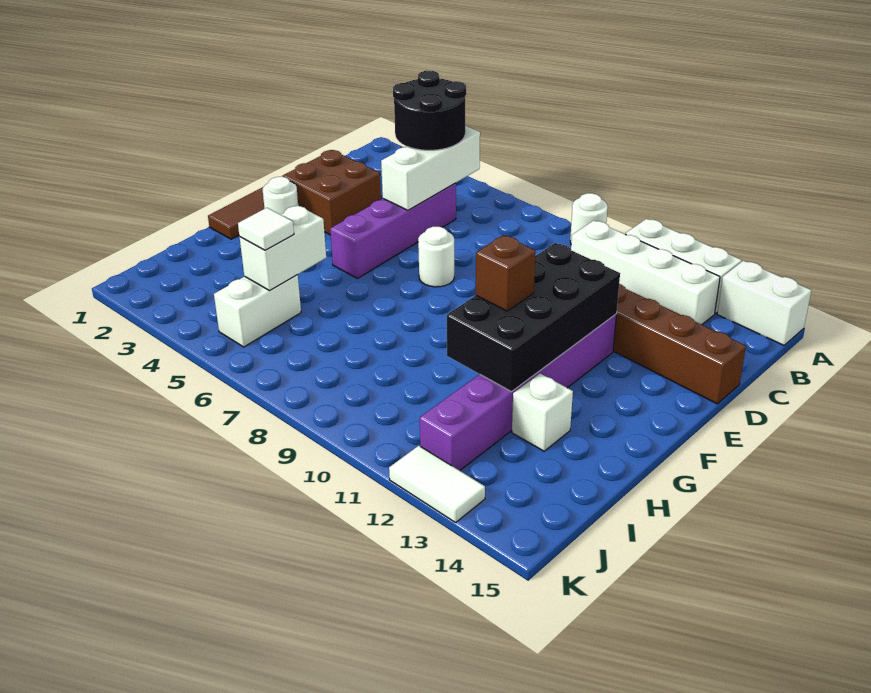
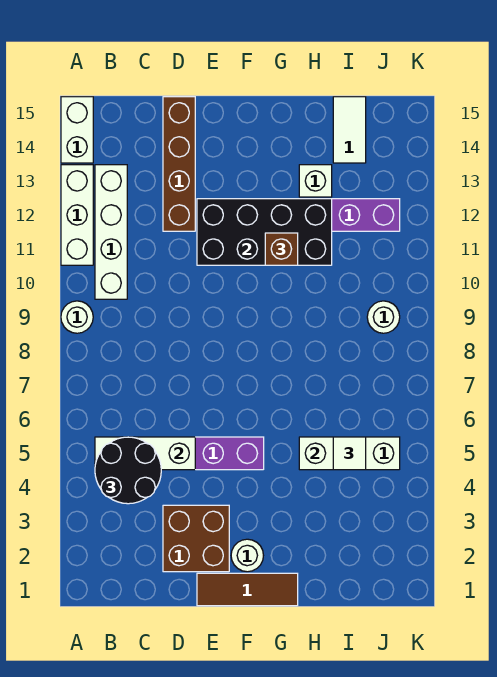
white round brick E7 level 1 -> white round brick J9 level 1
white tile K12:K13 level 1 -> white tile I14:I15 level 1

